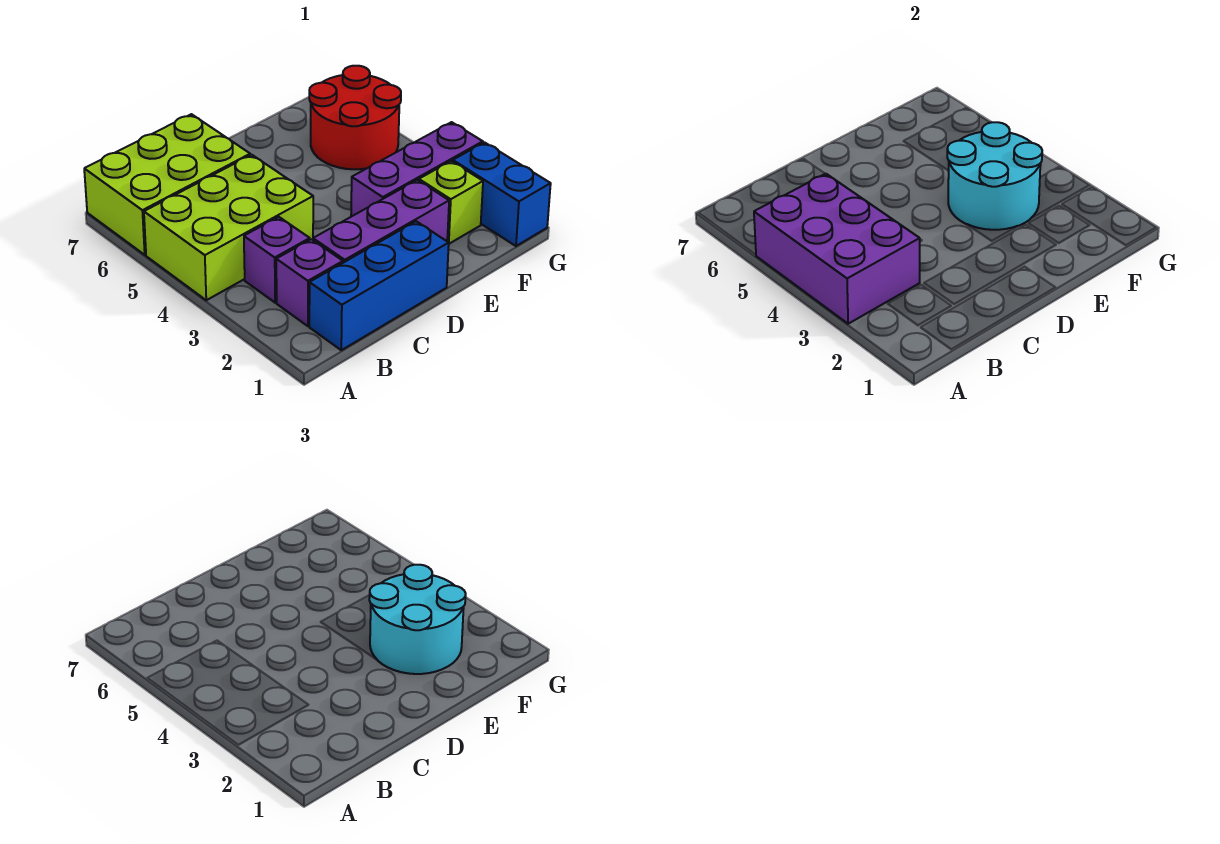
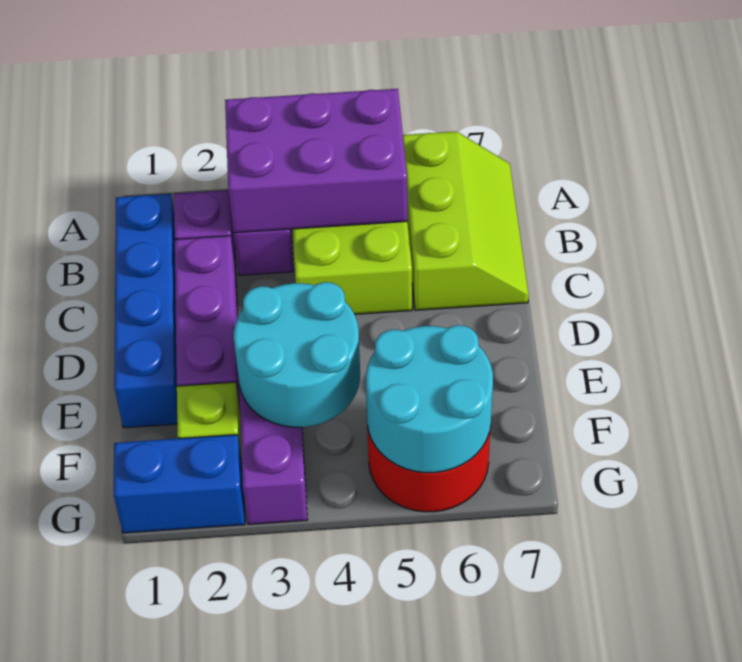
lime brick A6:C7 level 1 -> lime slope A6:C7 level 1 top 6
blue brick B1:D1 level 1 -> blue brick B1:E1 level 1
cyan round brick E2:F3 level 3 -> cyan round brick F5:G6 level 2

